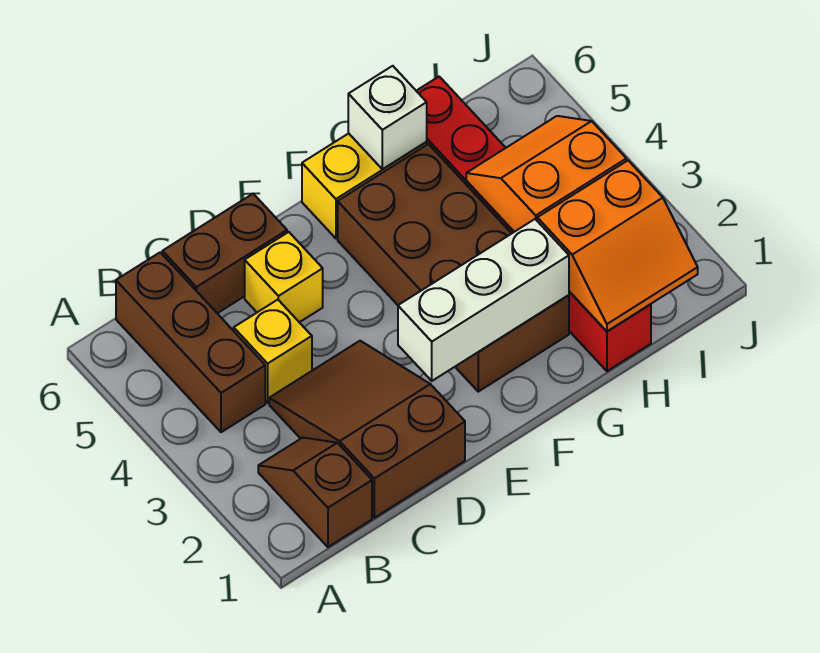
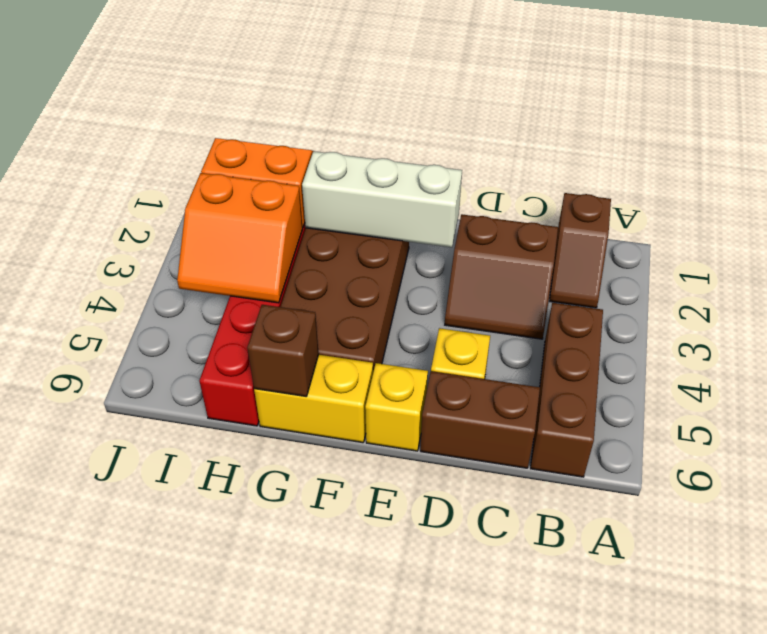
brown slope C1:D3 level 1 top 1 -> brown slope C2:D3 level 1 top 2
yellow brick C4 level 1 -> yellow brick E6 level 1
white brick G6 level 2 -> brown brick G6 level 2

